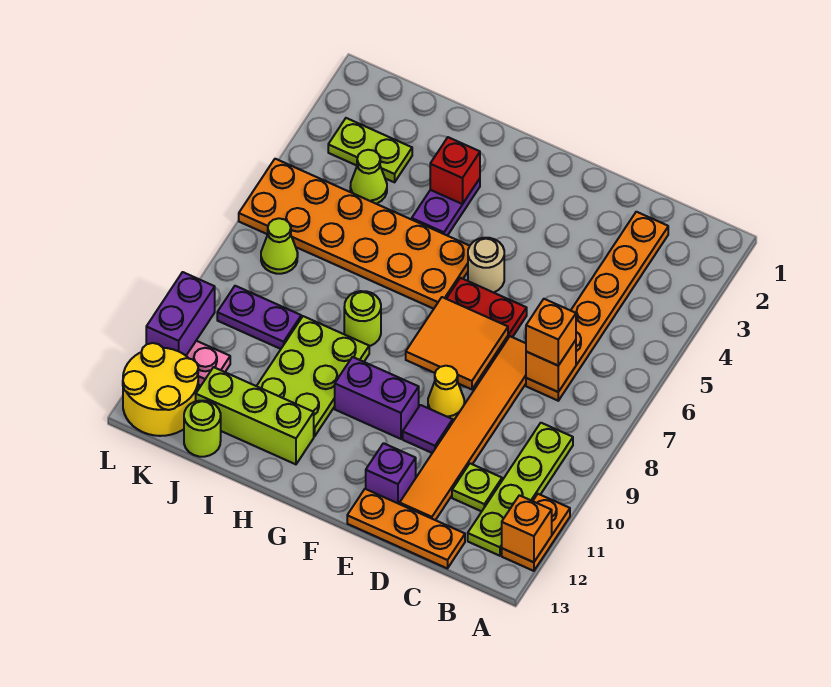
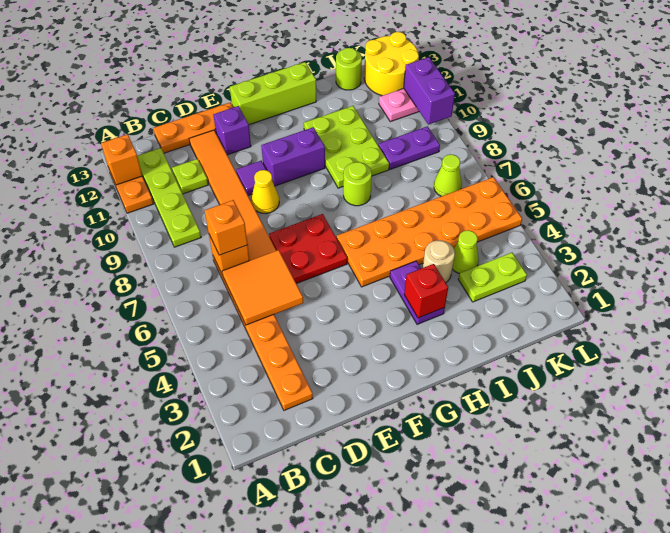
orange tile E7:F8 level 2 -> orange tile C5:D6 level 2
tan round brick F5 level 1 -> tan round brick I4 level 1
lime brick H12:J12 level 1 -> lime brick F13:H13 level 1

